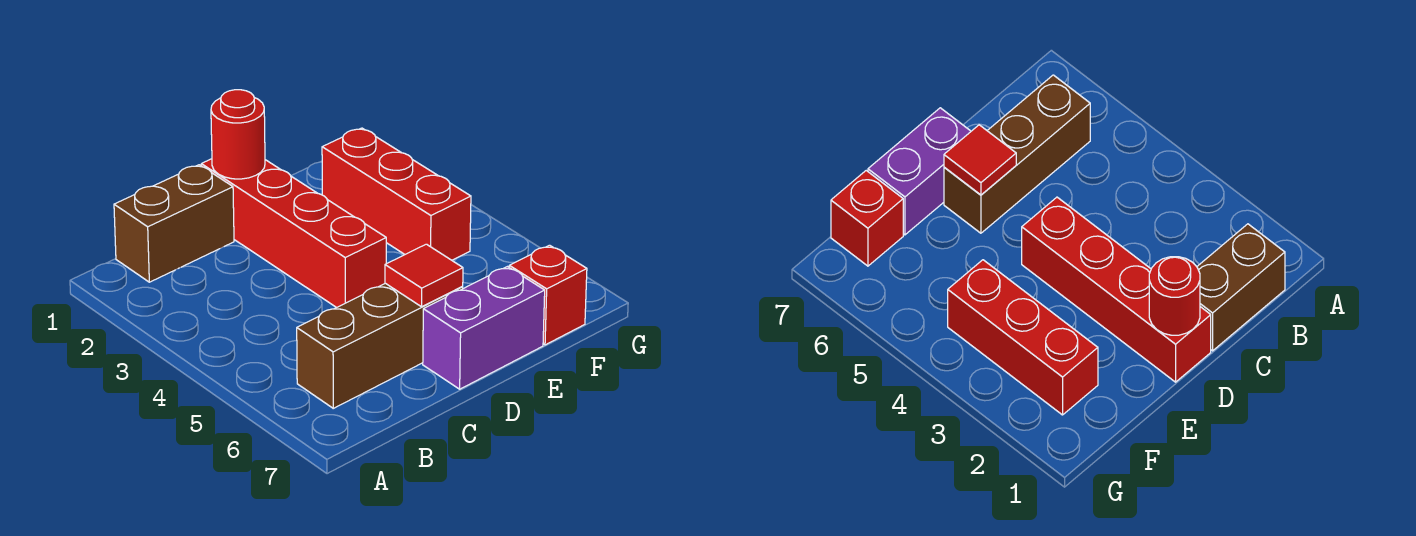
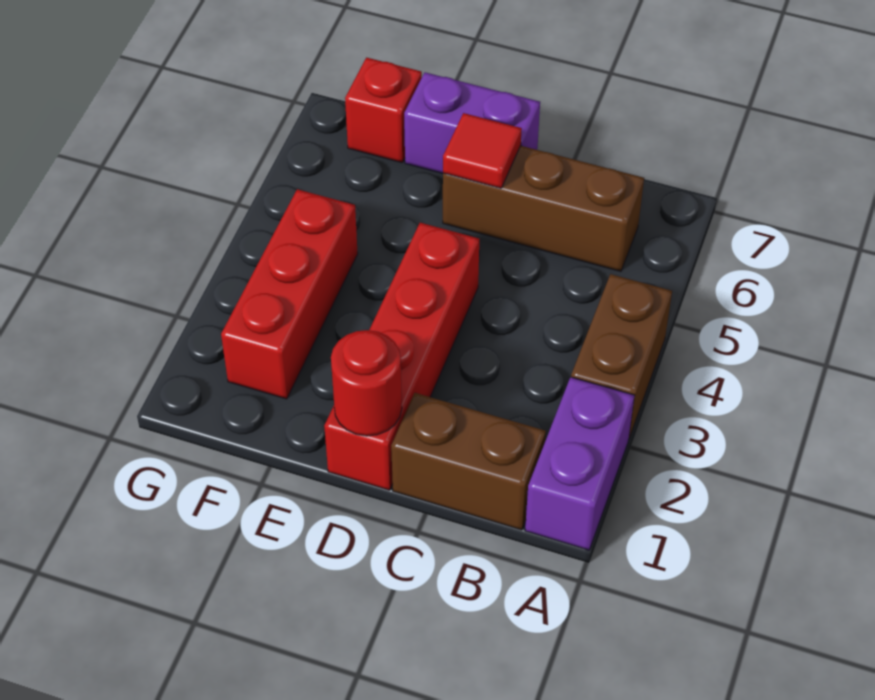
none -> purple brick A1:A2 level 1
none -> brown brick A3:A4 level 1

